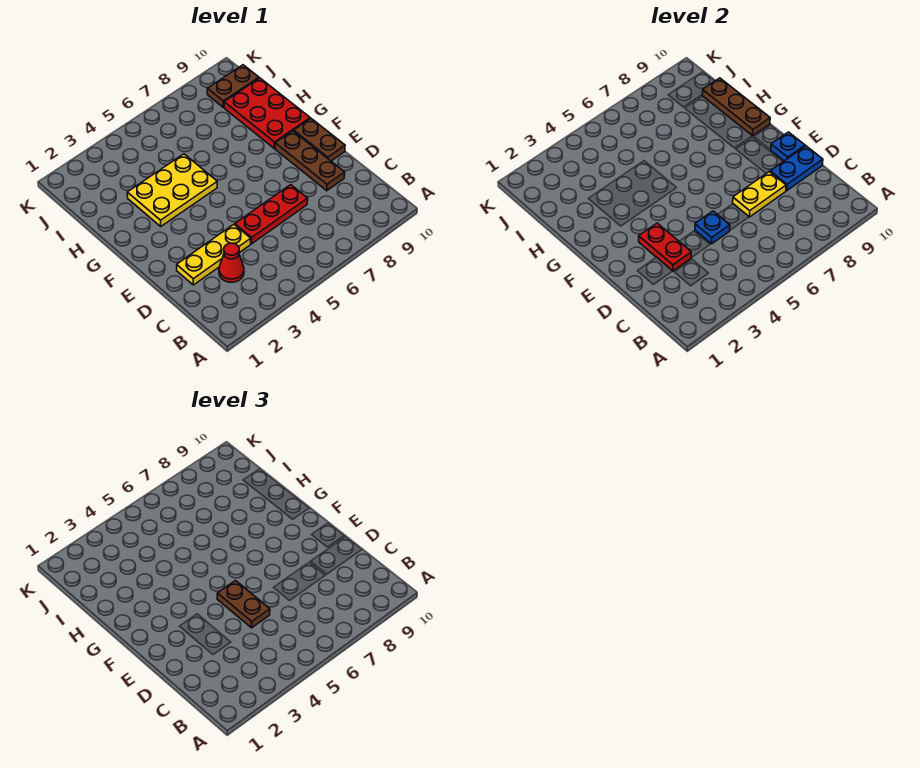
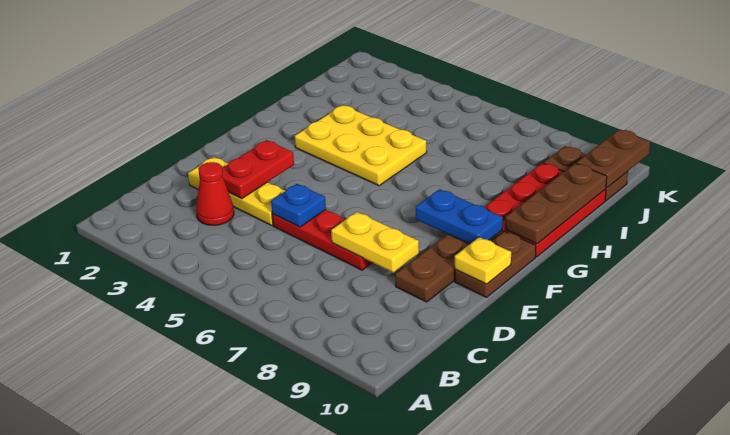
brown plate D5:E5 level 3 -> brown plate J10:K10 level 2
blue plate D9:D10 level 2 -> blue plate F8:F9 level 2
blue plate E10 level 2 -> yellow plate E10 level 2

